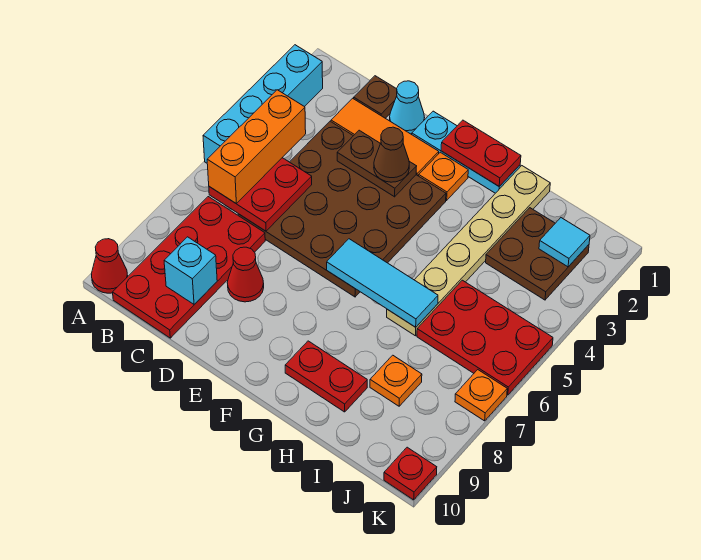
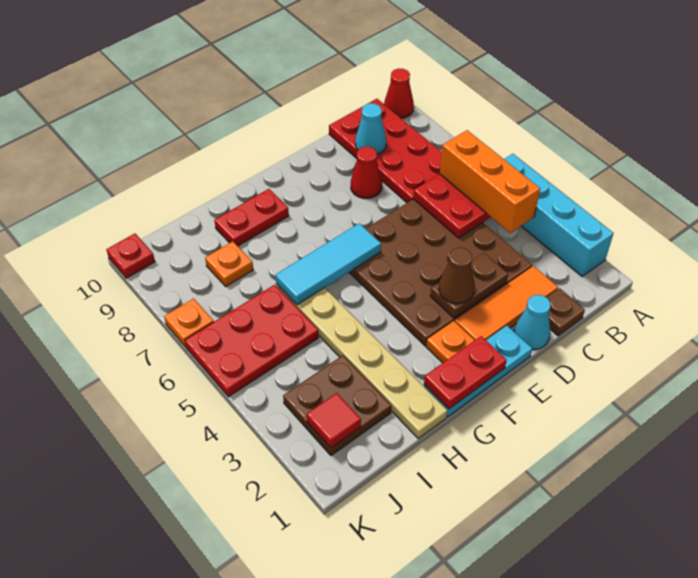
cyan brick C9 level 2 -> cyan cone C9 level 2
cyan tile J2 level 2 -> red tile J2 level 2

